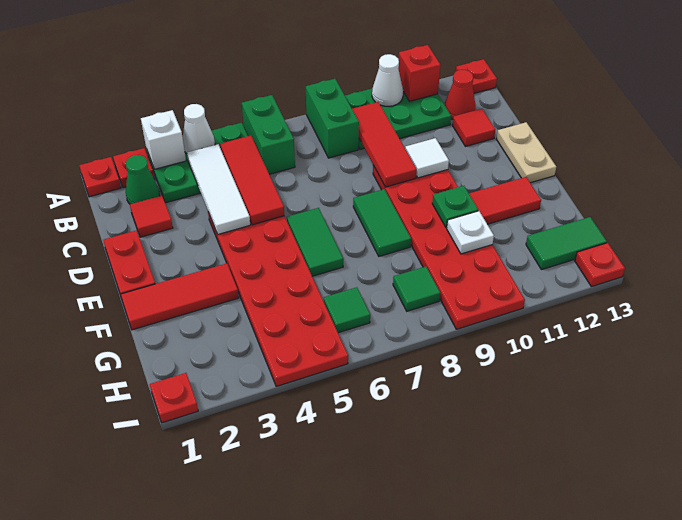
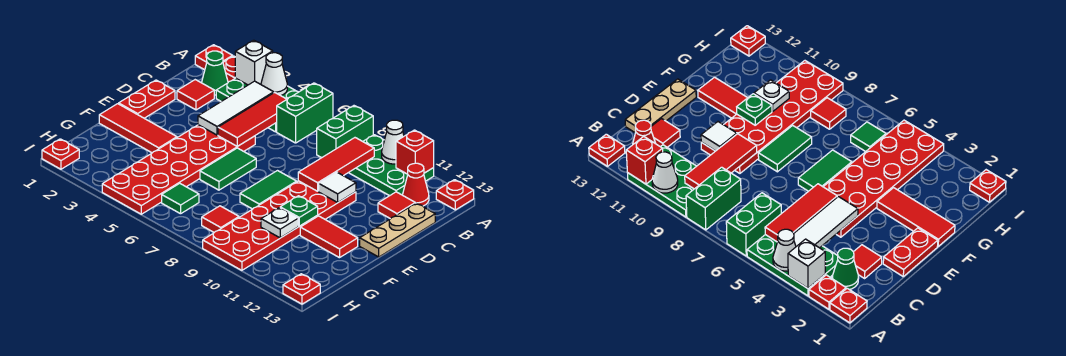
tan plate D13:E13 level 1 -> tan plate C13:E13 level 1
green tile H8 level 1 -> red tile H8 level 1
green tile H12:H13 level 1 -> none

